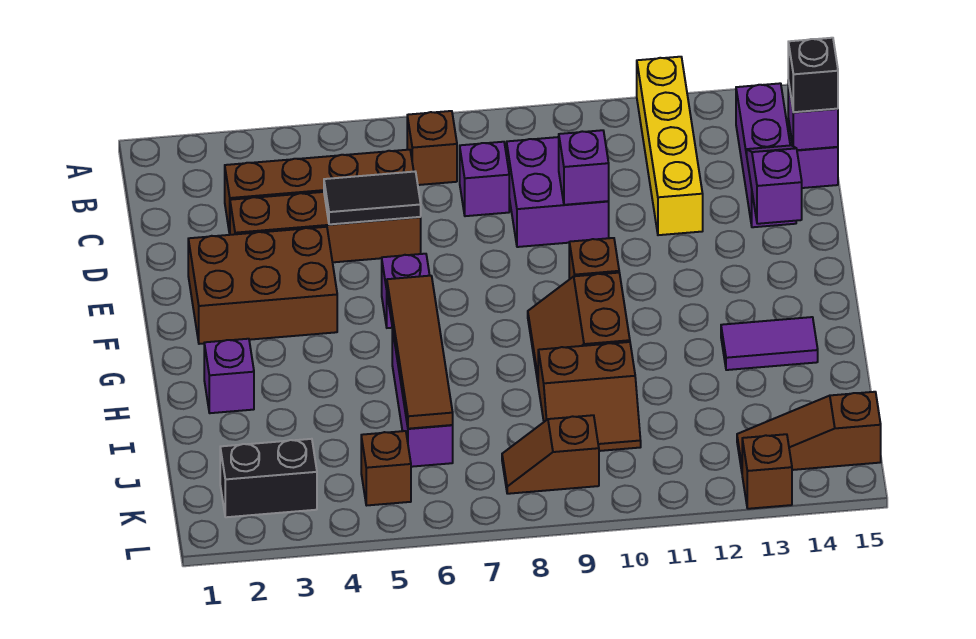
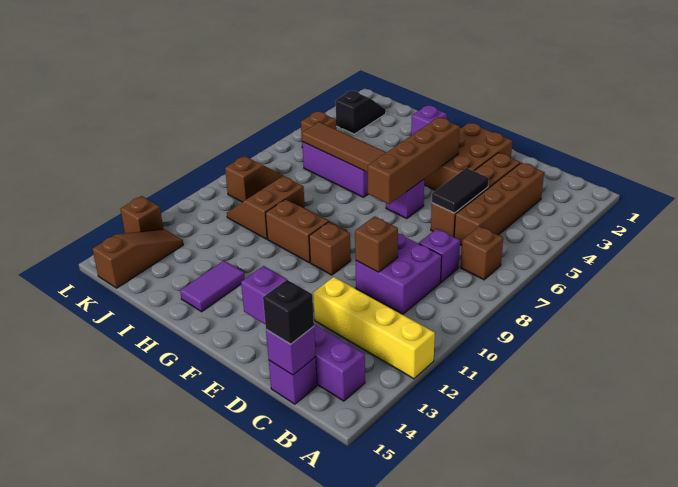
purple brick D10 level 2 -> brown brick D10 level 2
none -> brown brick F4:F7 level 2
black brick K2:K3 level 1 -> black slope K2:K3 level 1 top 3

